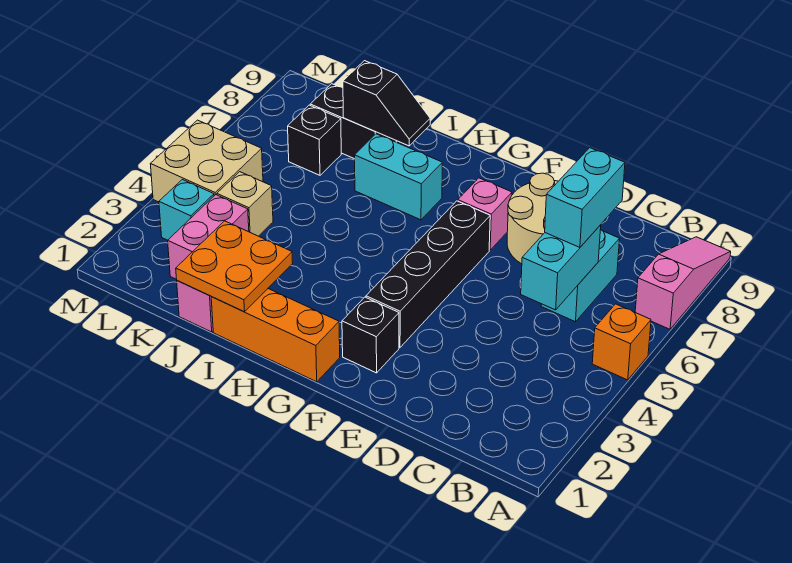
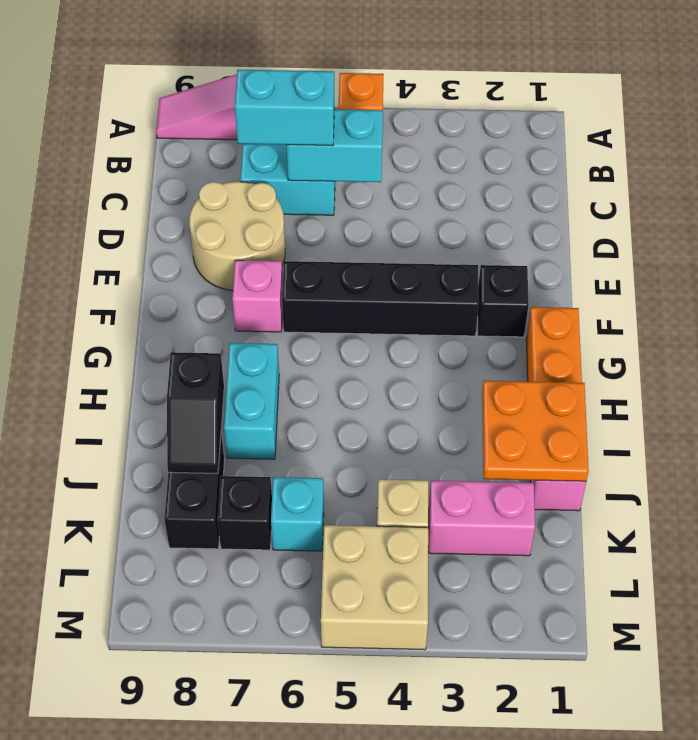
black slope I8:J8 level 2 top J -> black slope I8:J8 level 2 top I
cyan brick L3 level 1 -> cyan brick K6 level 1

